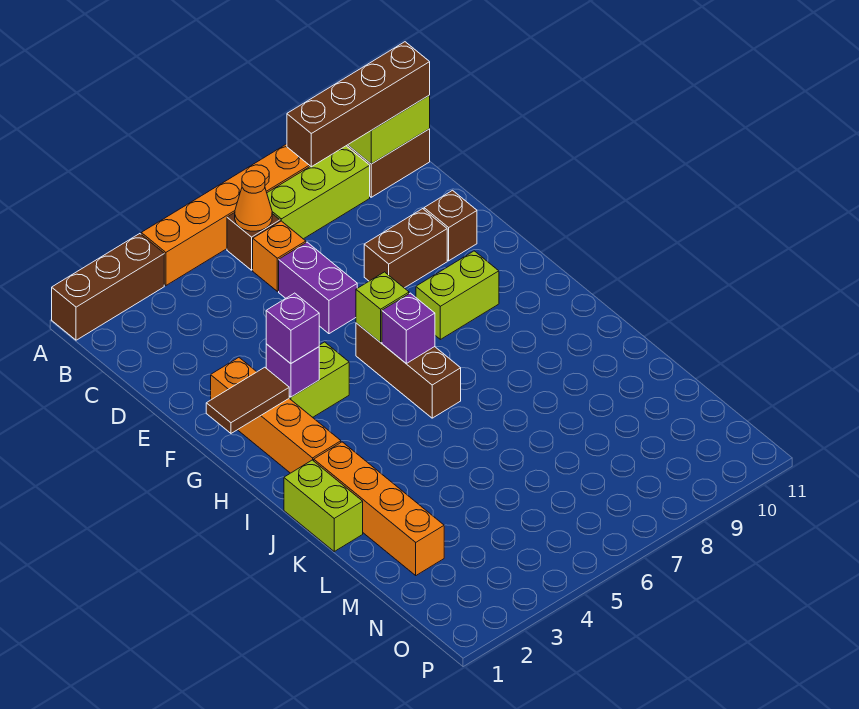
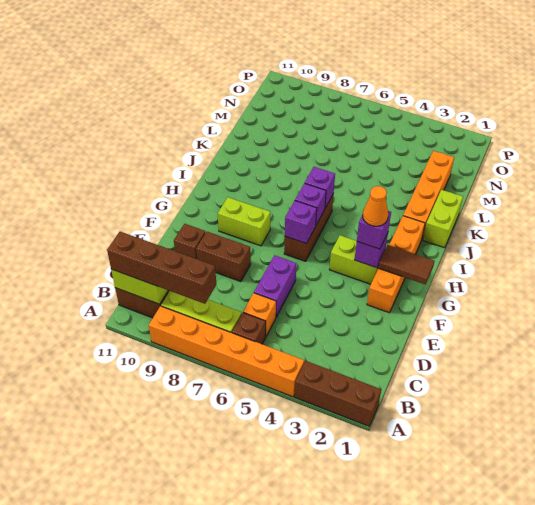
orange cone B6 level 2 -> orange cone G3 level 4
lime brick G6 level 2 -> purple brick G6 level 2
none -> purple brick I6 level 2

